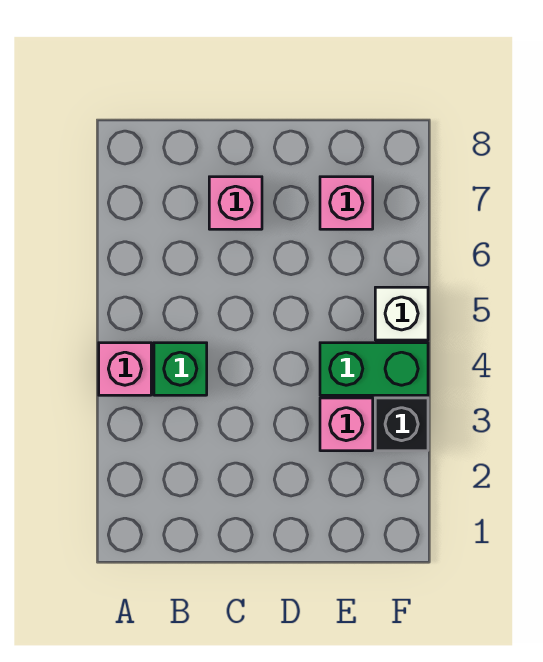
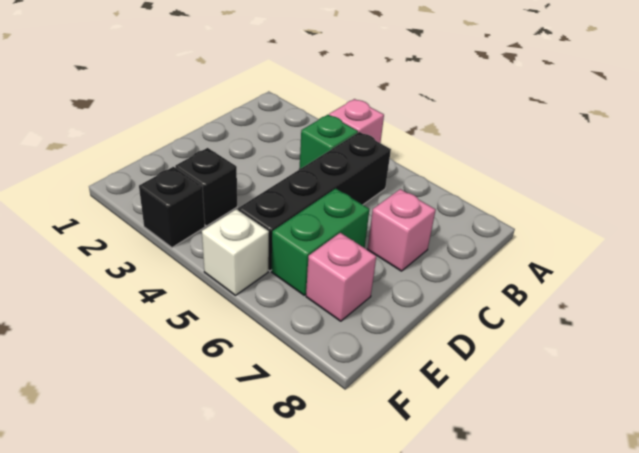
none -> black brick B5:E5 level 1
pink brick E3 level 1 -> black brick E3 level 1
green brick E4:F4 level 1 -> green brick D6:E6 level 1

